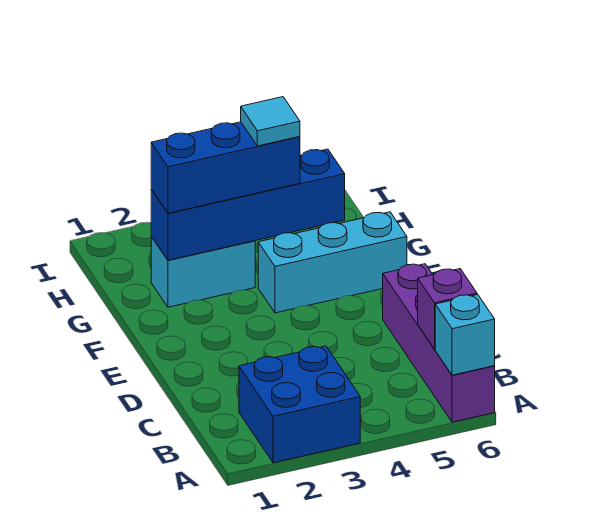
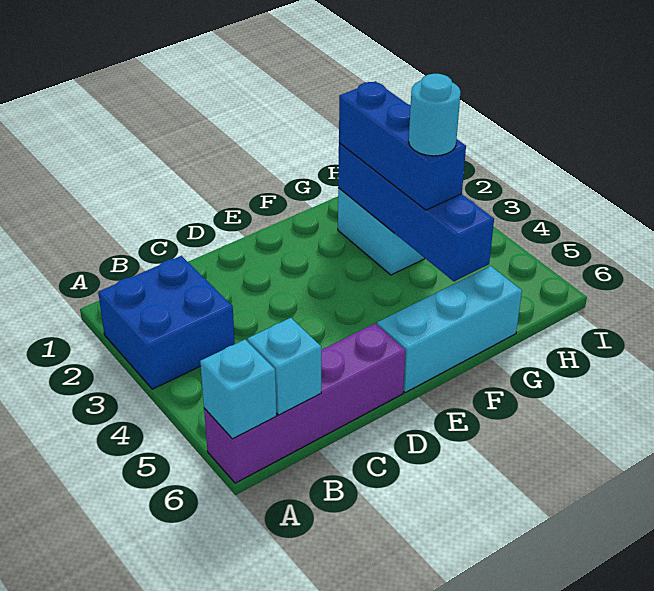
purple brick B6 level 2 -> cyan brick B6 level 2
cyan brick F4:F6 level 1 -> cyan brick E6:G6 level 1
cyan tile G4 level 4 -> cyan round brick G4 level 4

